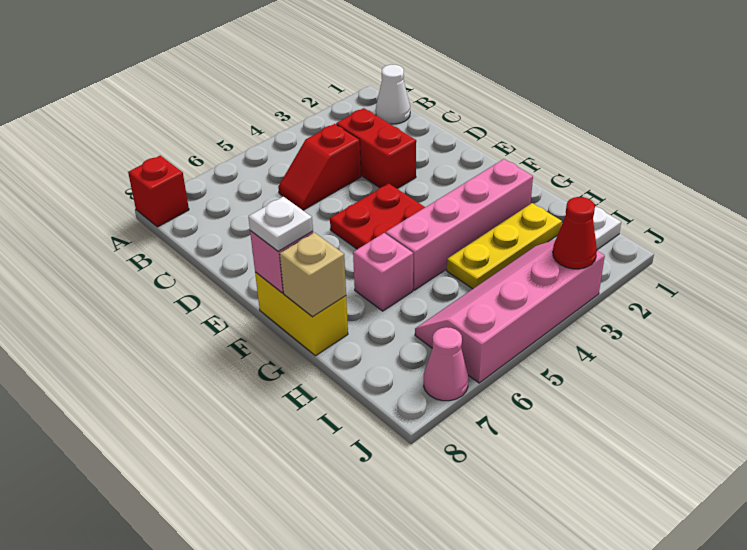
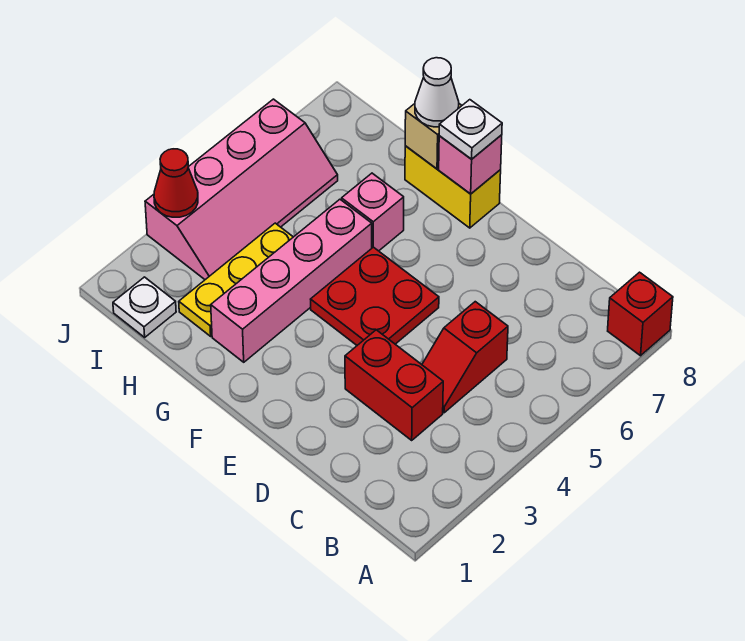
white cone B1 level 1 -> white cone G8 level 3
red slope C4:C5 level 1 top 4 -> red slope C4:C5 level 1 top 5
pink cone J7 level 1 -> none

